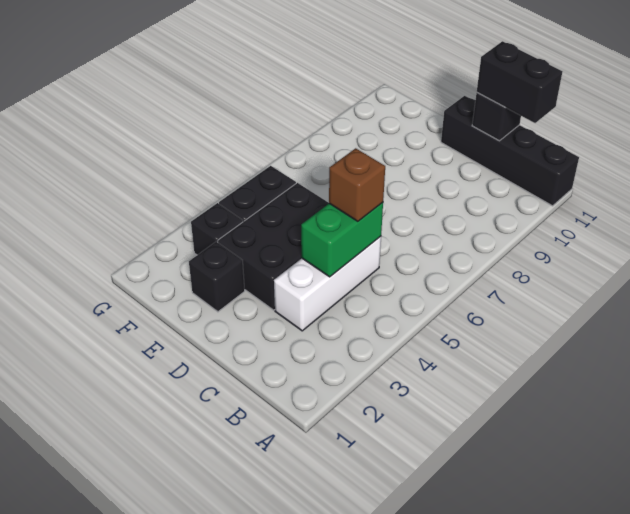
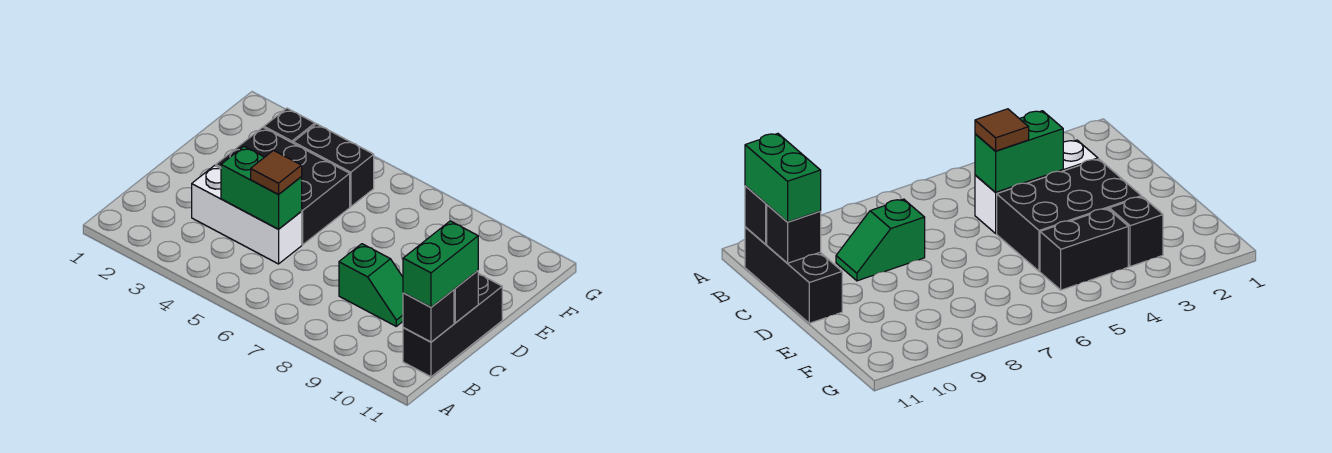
black brick A11:D11 level 1 -> black brick B11:D11 level 1
black brick B11:C11 level 3 -> green brick B11:C11 level 3
brown brick C5 level 3 -> brown tile C5 level 3
none -> green slope C8:C9 level 1 top 8
black brick E2 level 1 -> black brick B11 level 2

